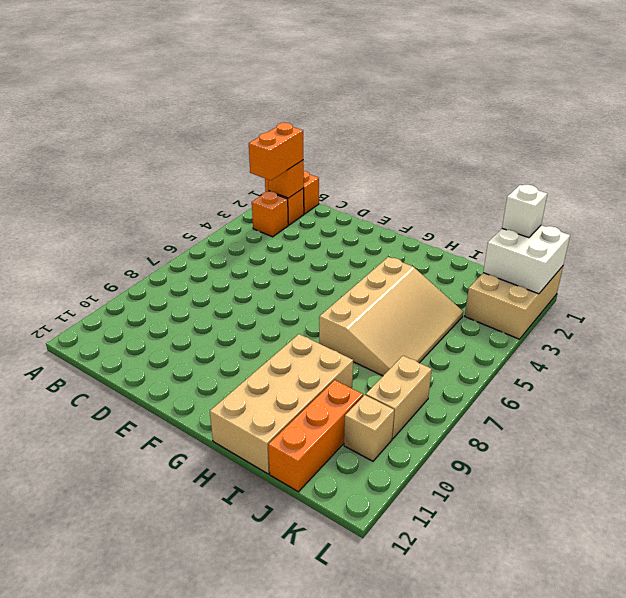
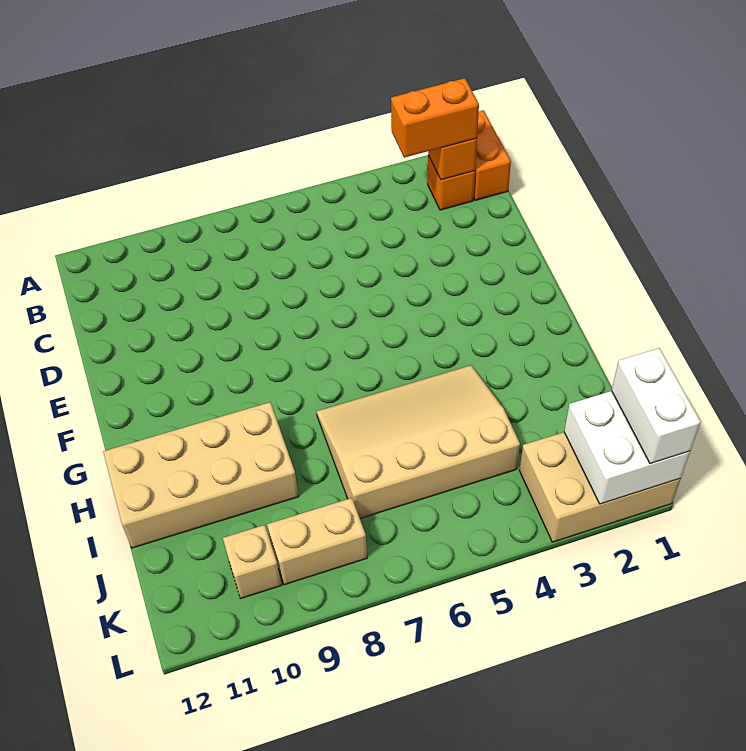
orange brick B3 level 1 -> none
tan slope H4:J7 level 1 top H -> tan slope H4:J7 level 1 top J
orange brick J10:J12 level 1 -> none
white brick K1 level 3 -> white brick K1:L1 level 3

